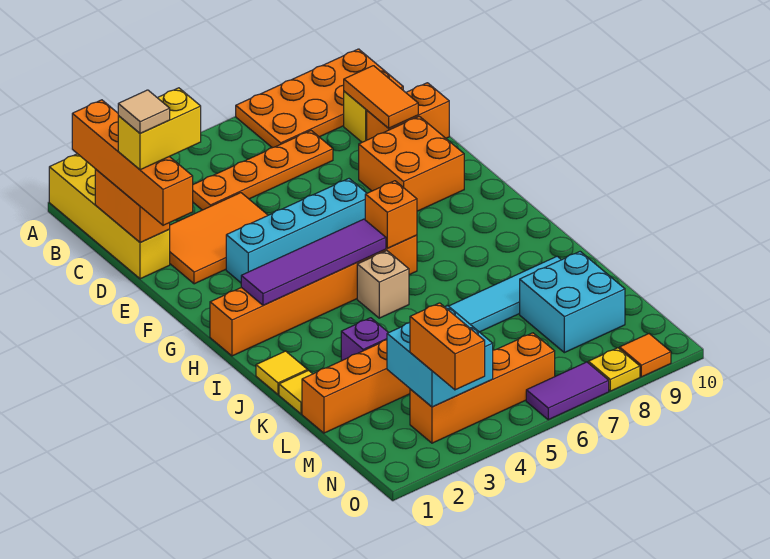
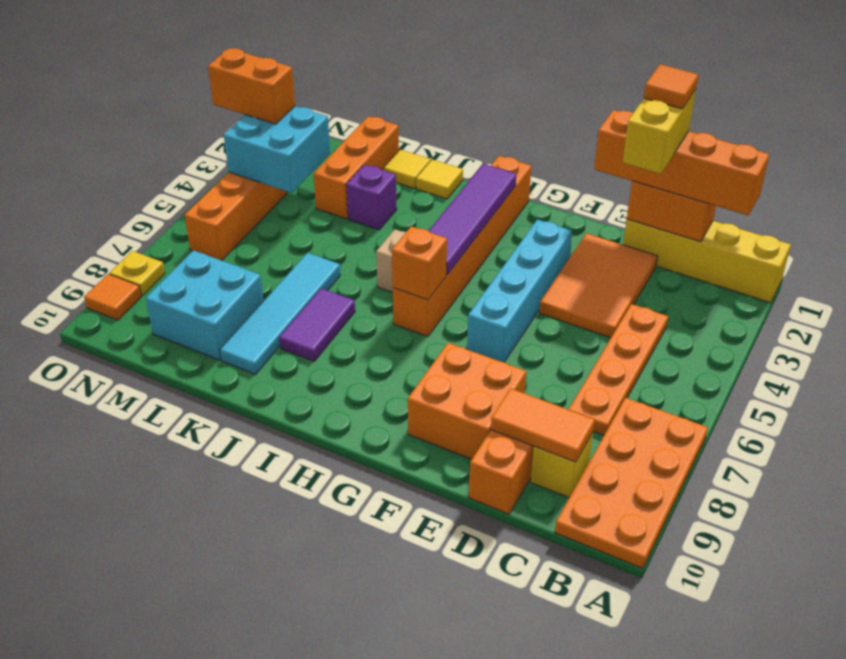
tan tile D1 level 5 -> orange tile D1 level 5
purple tile O6:O7 level 1 -> purple tile J7:J8 level 1

